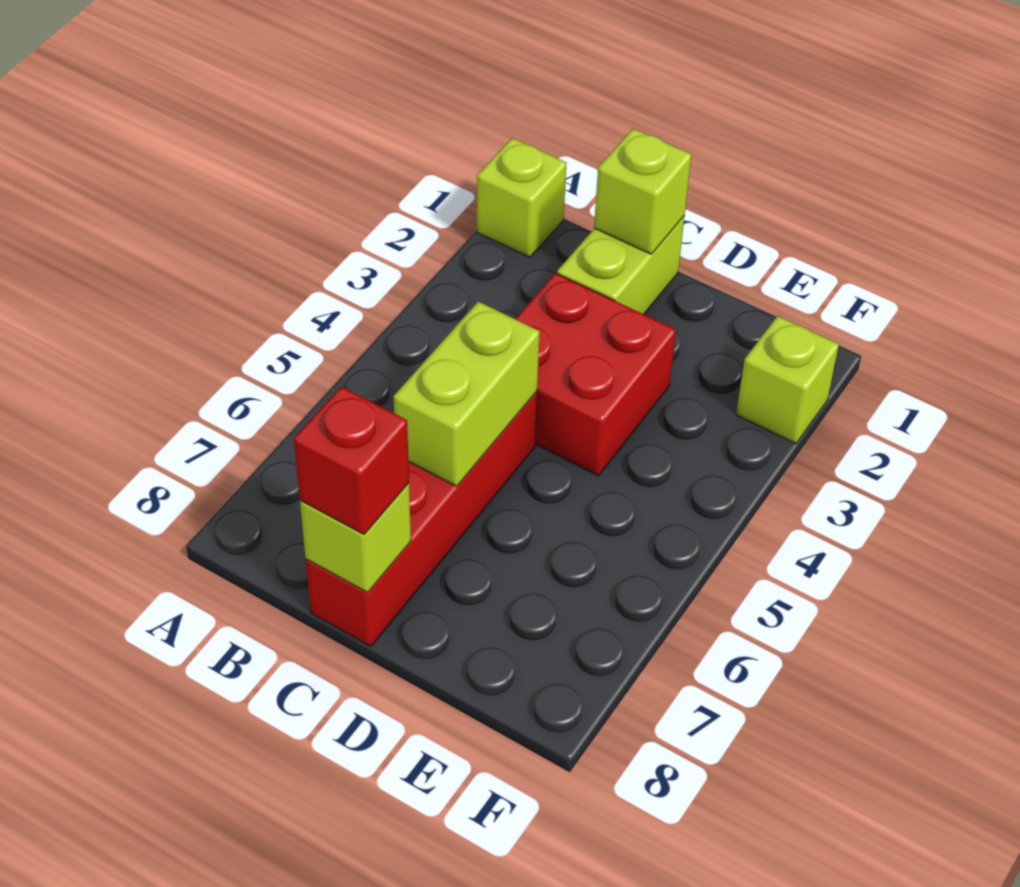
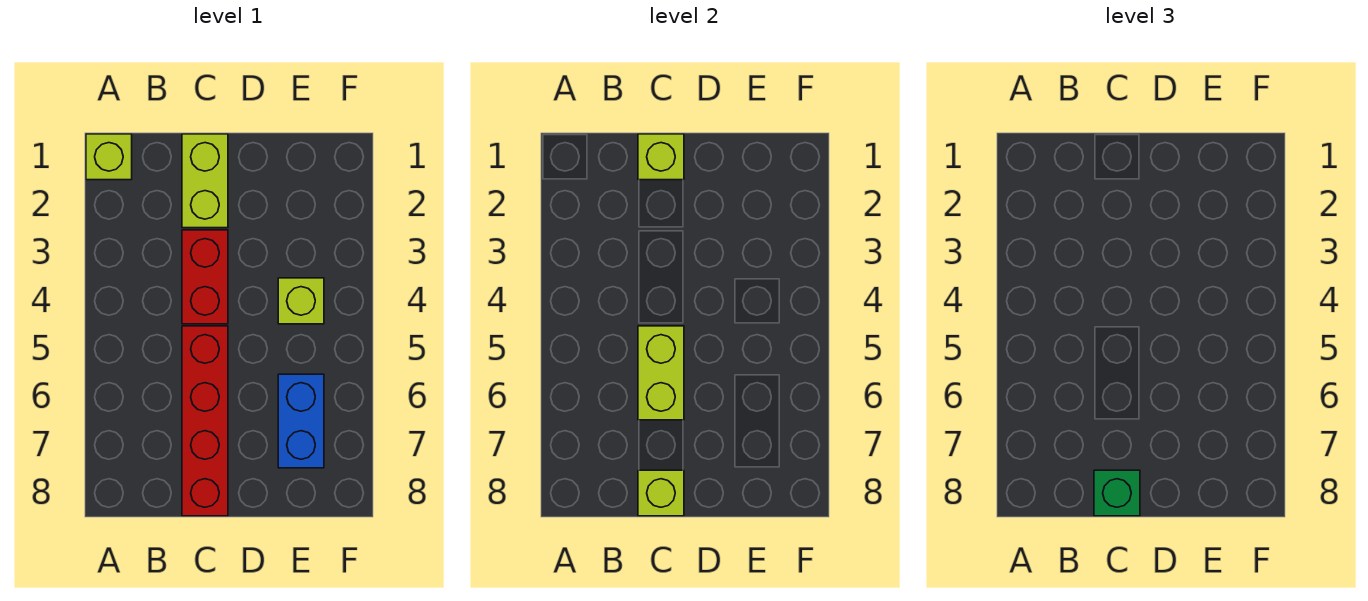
red brick C3:D4 level 1 -> red brick C3:C4 level 1
red brick C8 level 3 -> green brick C8 level 3
none -> blue brick E6:E7 level 1
lime brick F2 level 1 -> lime brick E4 level 1

